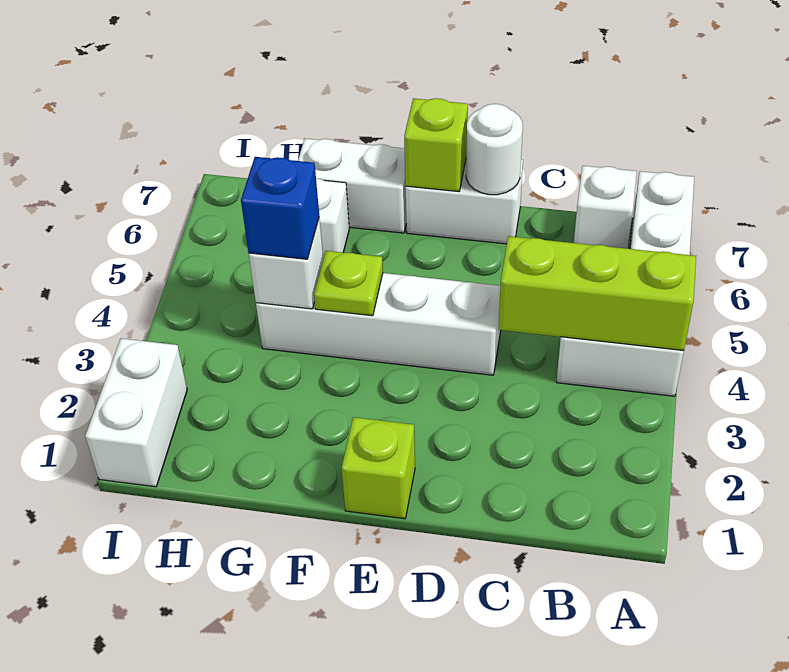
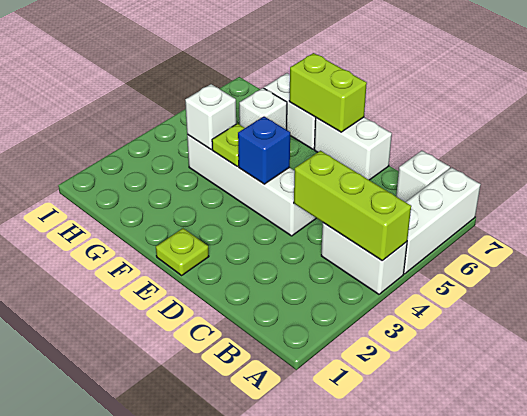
white round brick D7 level 2 -> none
lime brick E1 level 1 -> lime plate E1 level 1
lime brick E7 level 2 -> lime brick E7:F7 level 2
blue brick G4 level 3 -> blue brick E4 level 2
white brick I1:I2 level 1 -> none

